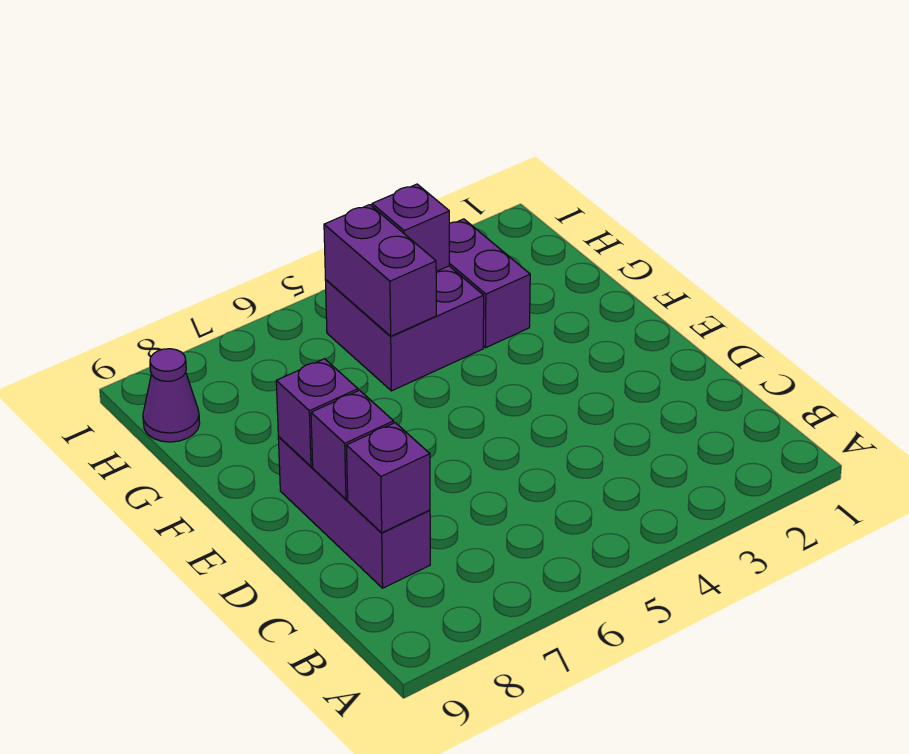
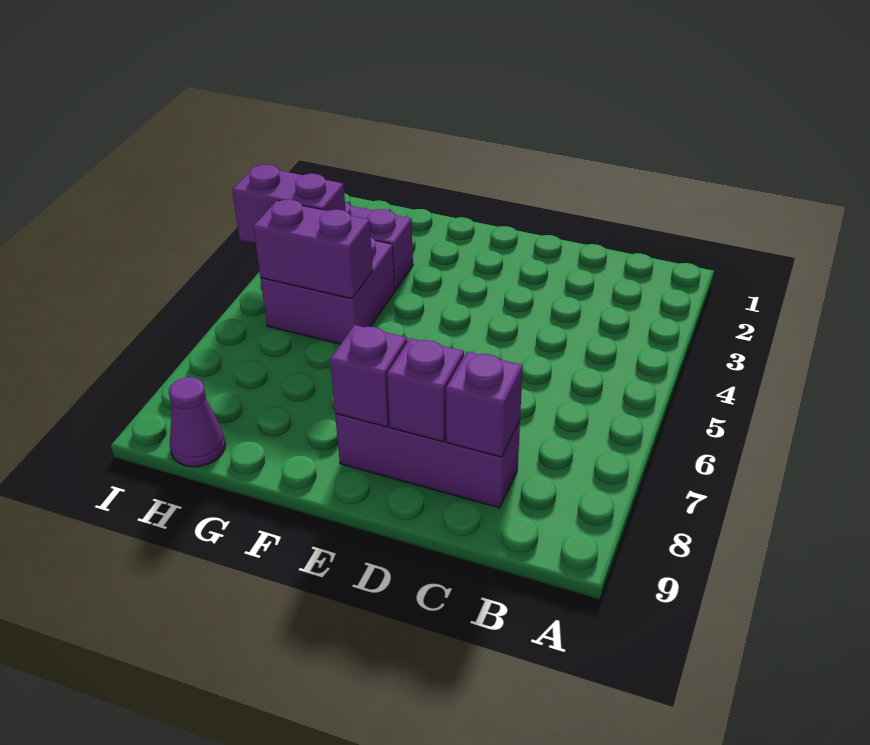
purple brick H4 level 2 -> purple brick H4:I4 level 2

